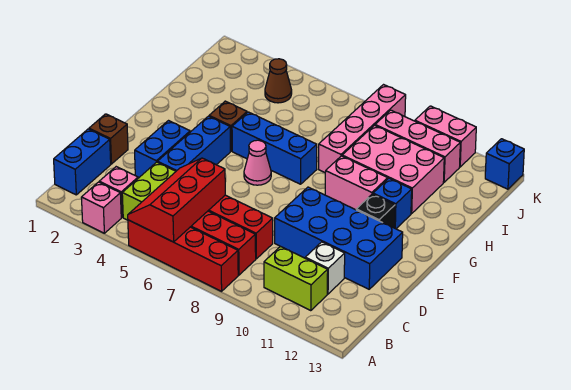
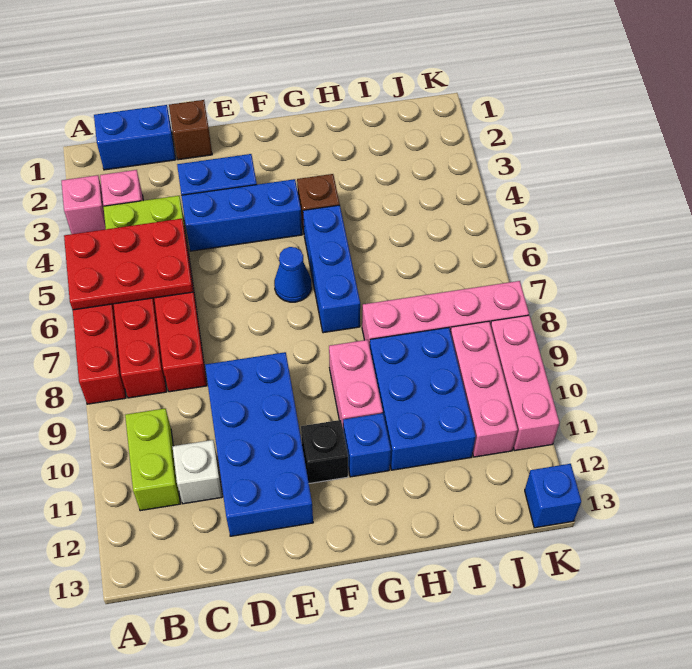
red slope A5:C6 level 2 top 6 -> red plate A5:C6 level 2
pink cone F6 level 1 -> blue cone F6 level 1
pink brick H9:I11 level 1 -> blue brick H9:I11 level 1
brown cone J4 level 1 -> none
pink brick K10:K11 level 1 -> pink brick K9:K11 level 1

